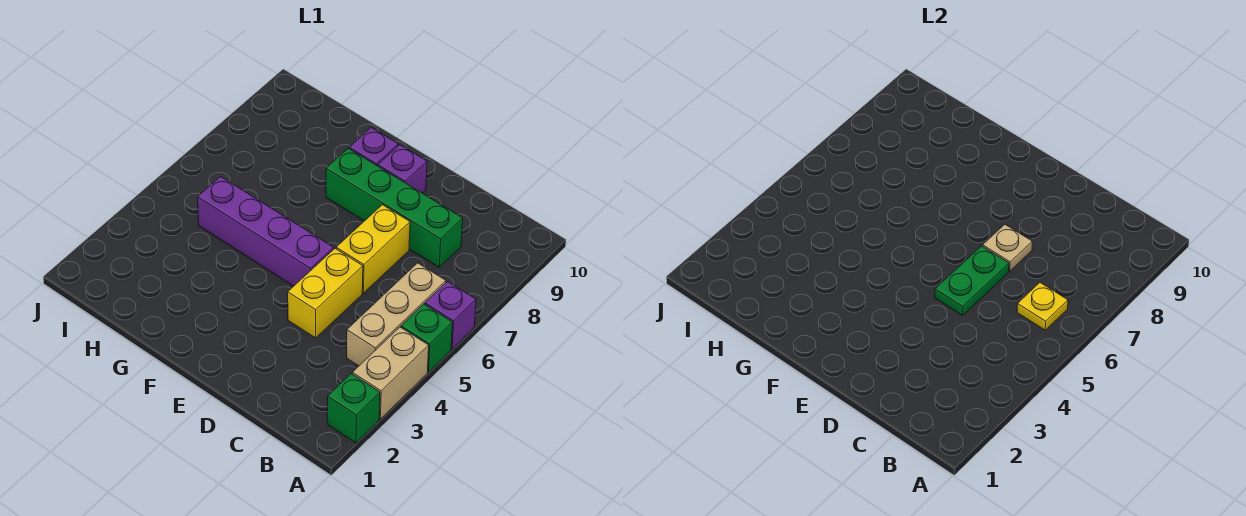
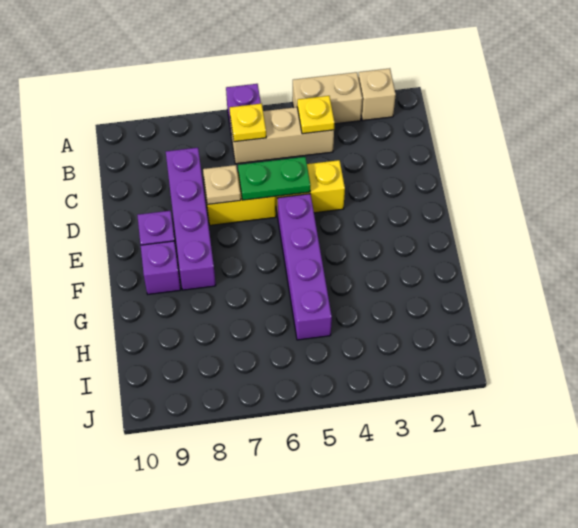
green brick A2 level 1 -> tan brick A2 level 1
green brick A5 level 1 -> none
none -> yellow plate B4 level 2
green brick C8:F8 level 1 -> purple brick C8:F8 level 1

